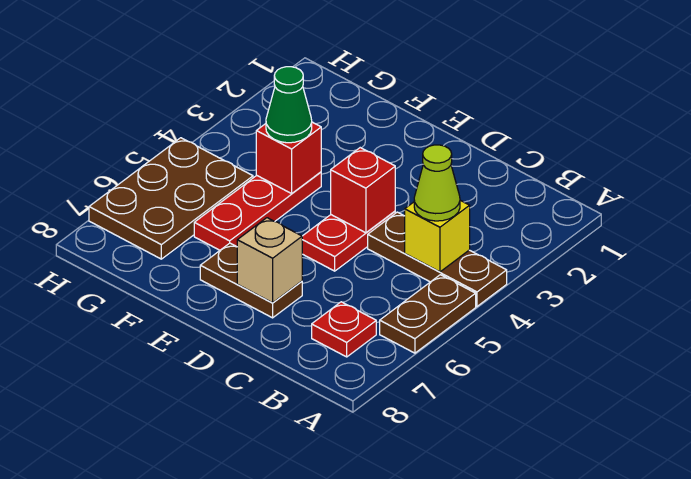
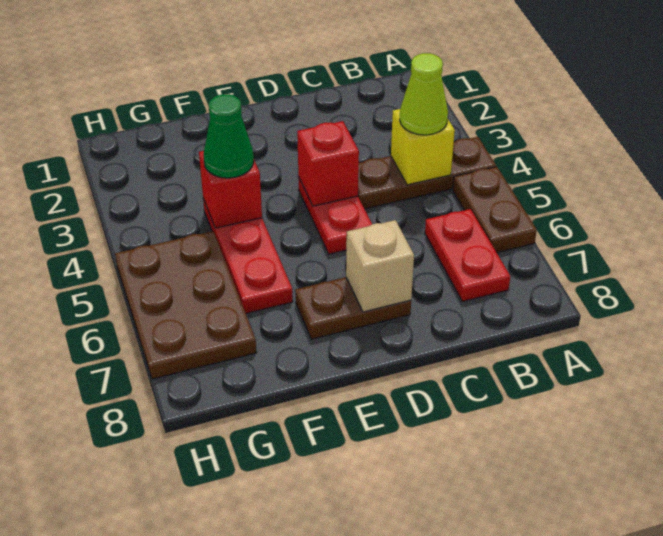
red plate B7 level 1 -> red plate B6:B7 level 1

